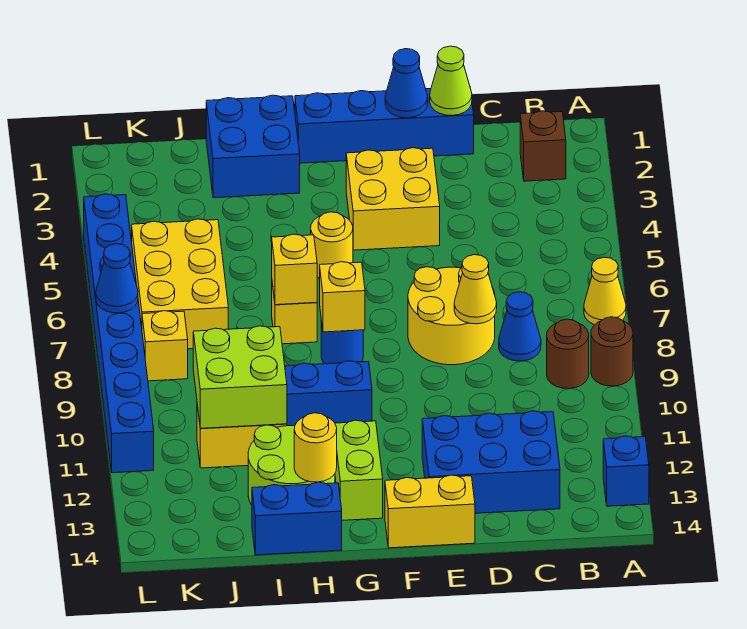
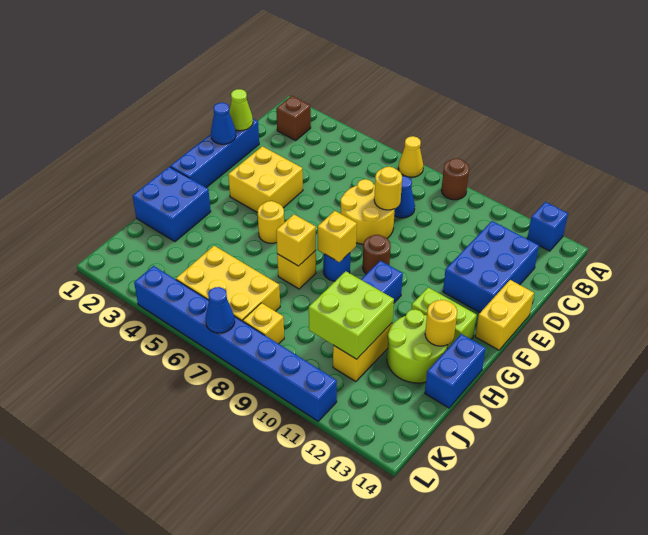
brown round brick B9 level 1 -> brown round brick F9 level 1
yellow cone D8 level 2 -> yellow round brick D8 level 2

